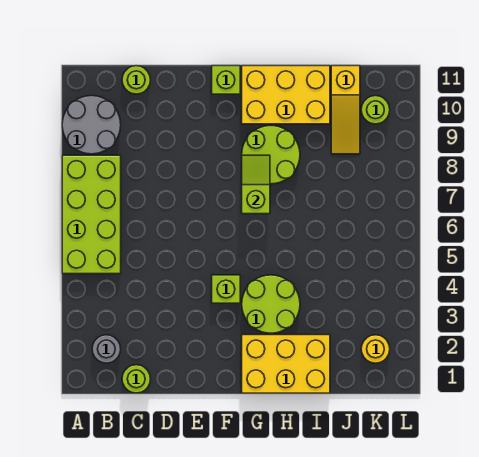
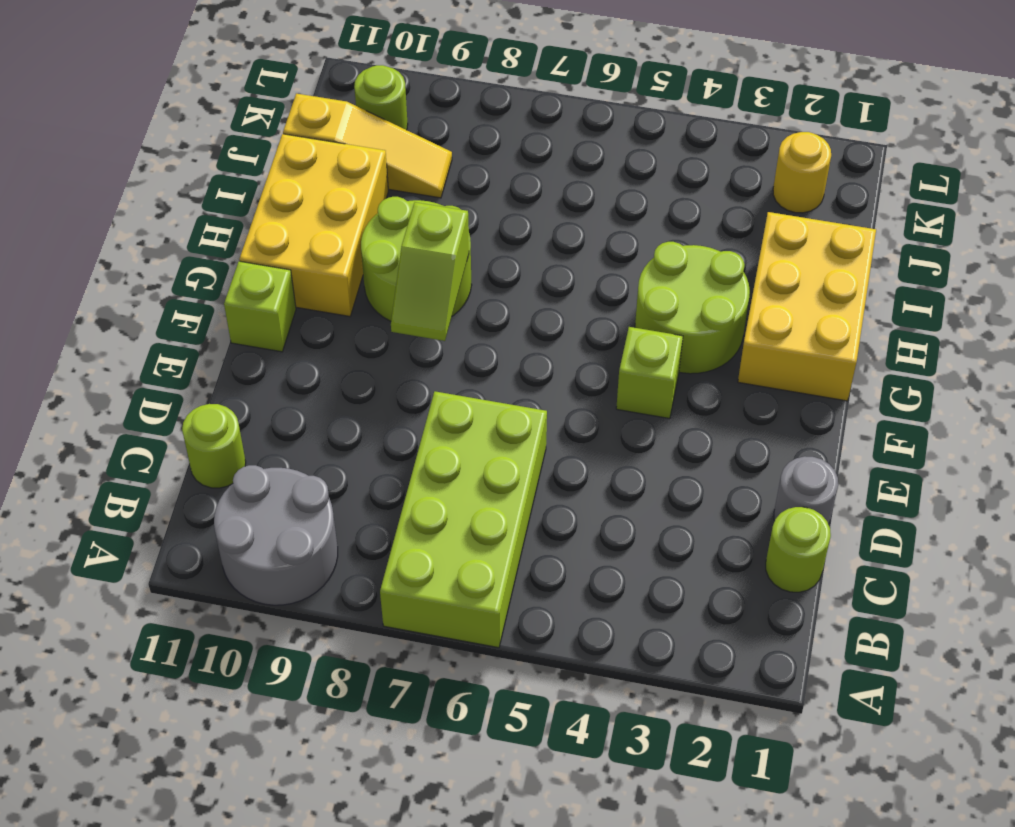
lime brick A5:B8 level 1 -> lime brick A6:D7 level 1
grey round brick B2 level 1 -> grey round brick D1 level 1
lime slope G7:G8 level 2 top 7 -> lime slope F8:G8 level 2 top G

